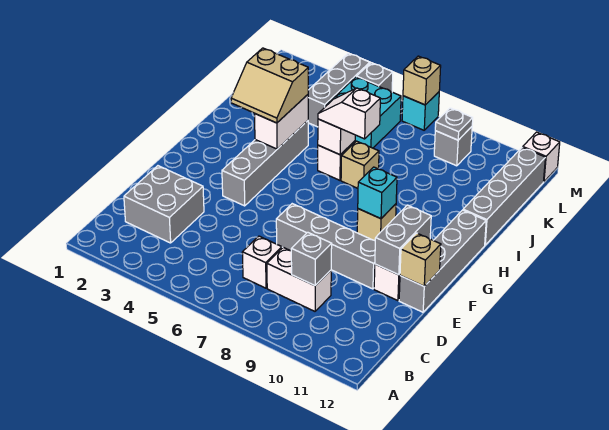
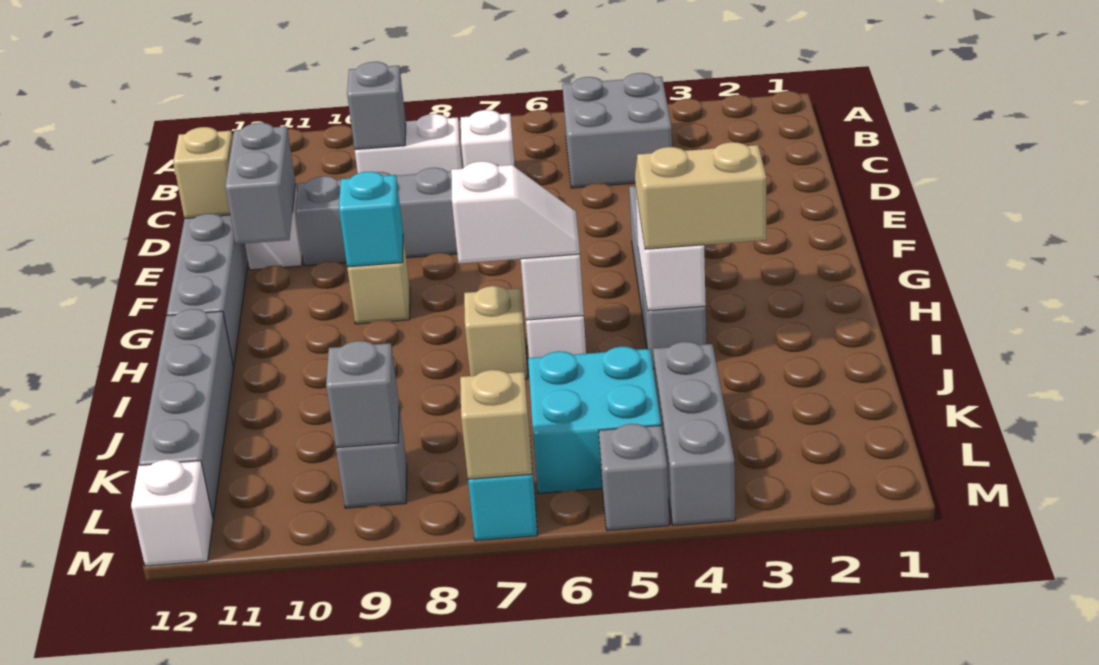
grey brick C2:D3 level 1 -> grey brick B4:C5 level 1
grey plate L9 level 2 -> grey brick L9 level 2

